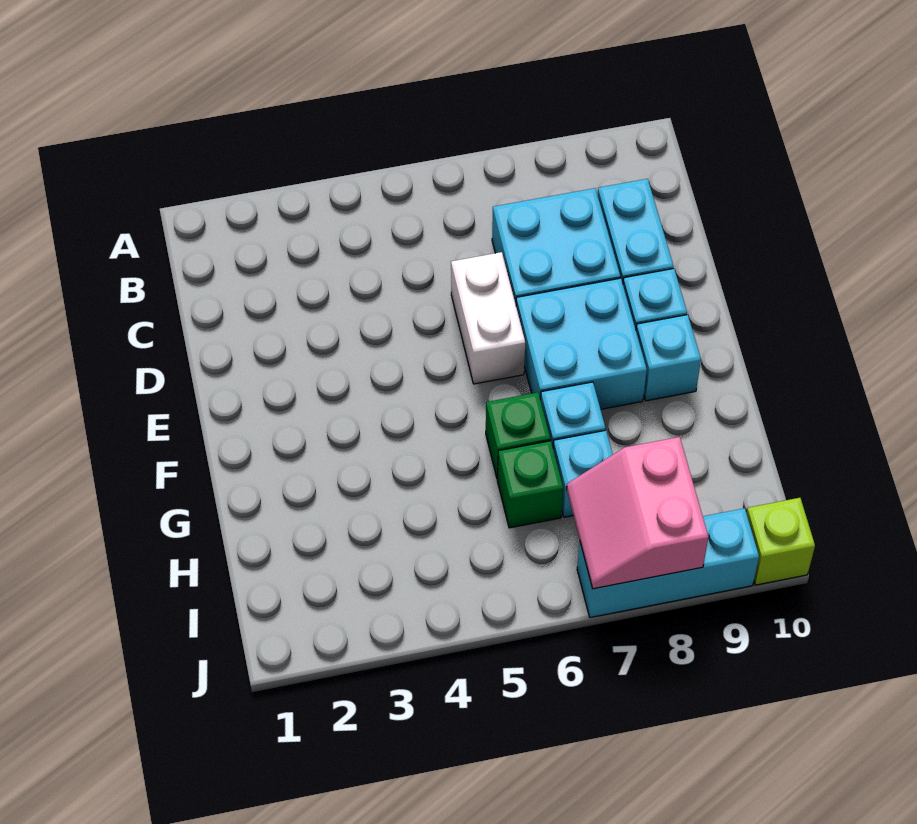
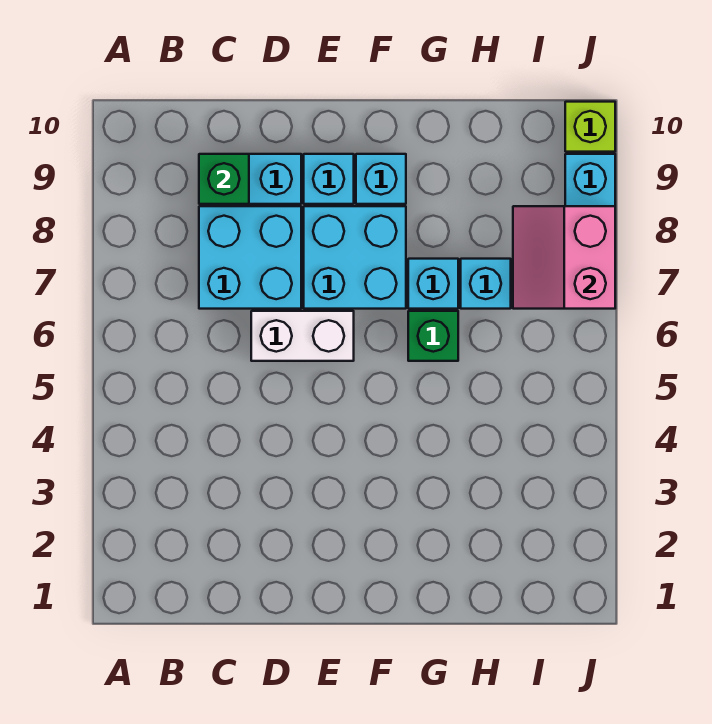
green brick H6 level 1 -> green brick C9 level 2
pink slope I7:J8 level 2 top 8 -> pink slope I7:J8 level 2 top J

